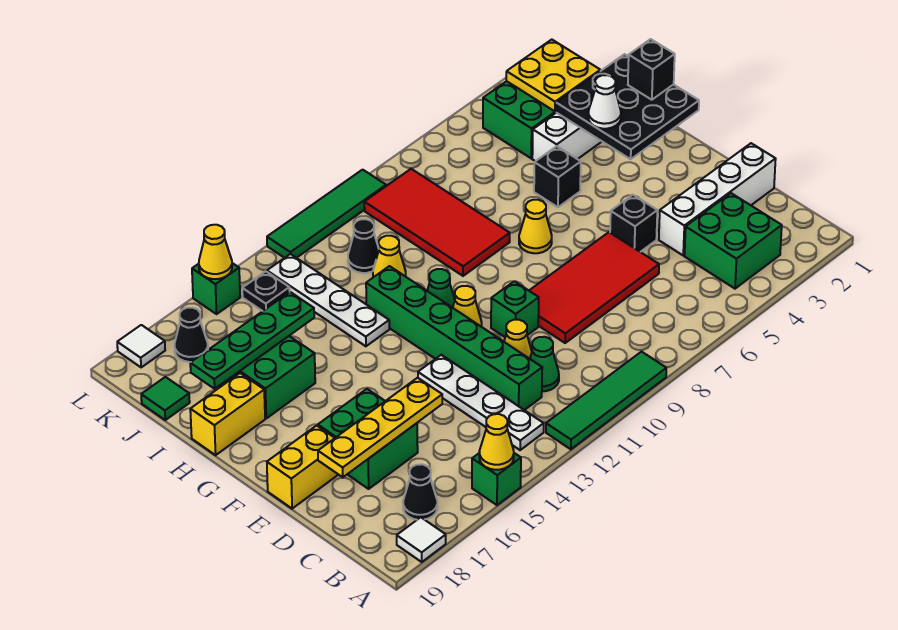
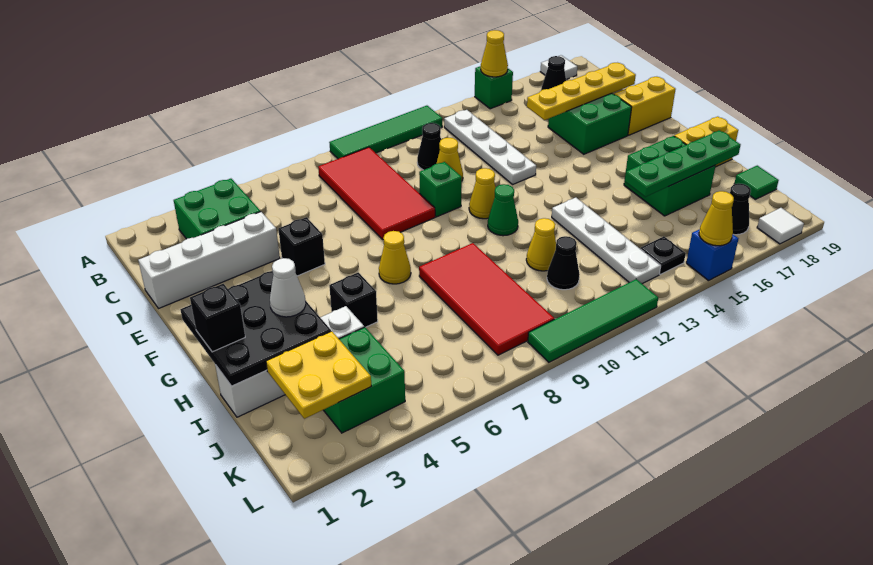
green cone C11 level 1 -> black cone C11 level 1
green brick C12:H12 level 1 -> none
red tile D6:E9 level 1 -> red tile B8:E9 level 1
green brick L15 level 1 -> blue brick L15 level 1

